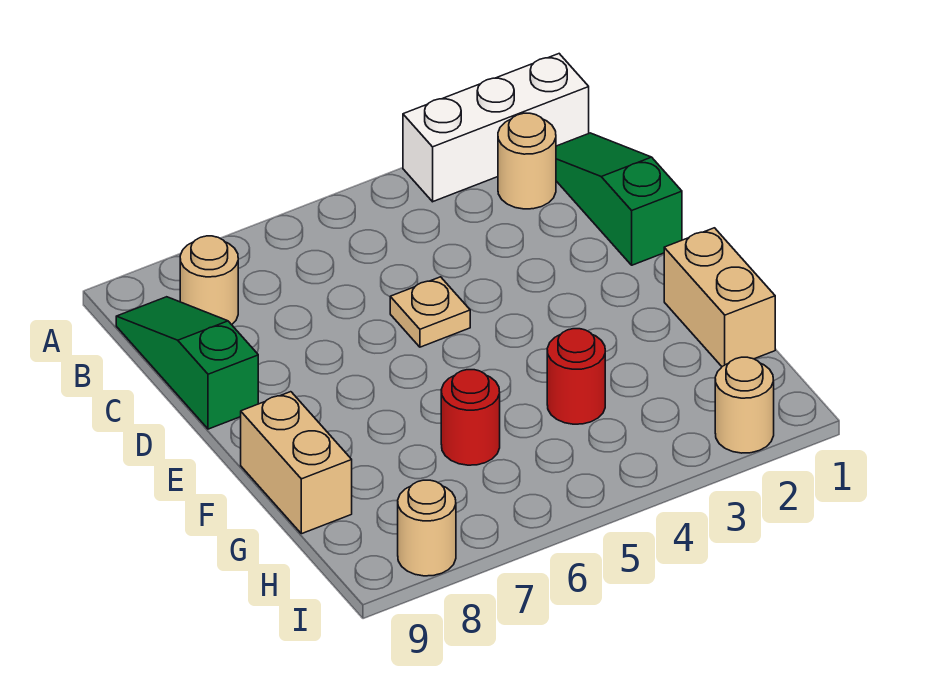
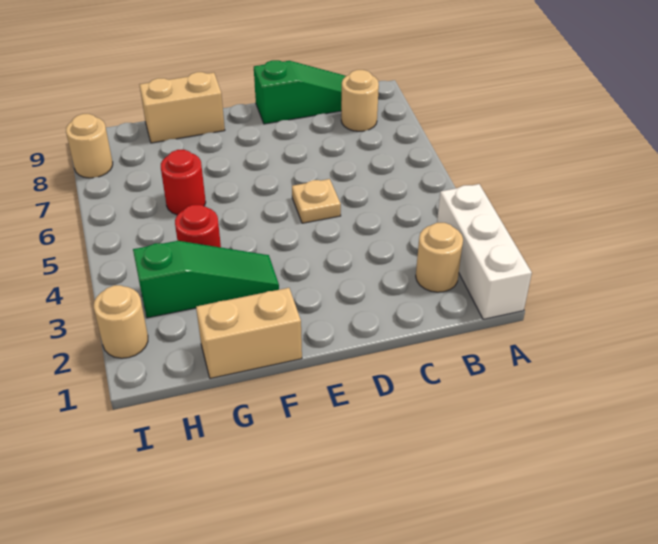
green slope B1:D1 level 1 top D -> green slope F3:H3 level 1 top H

